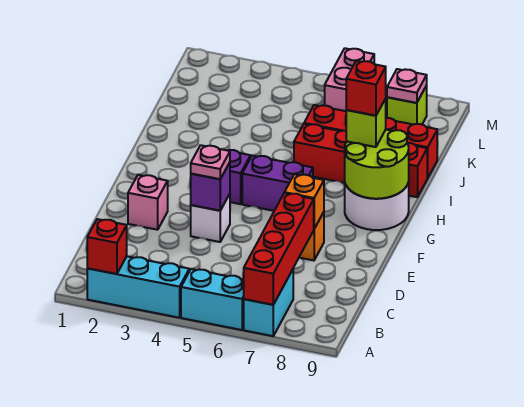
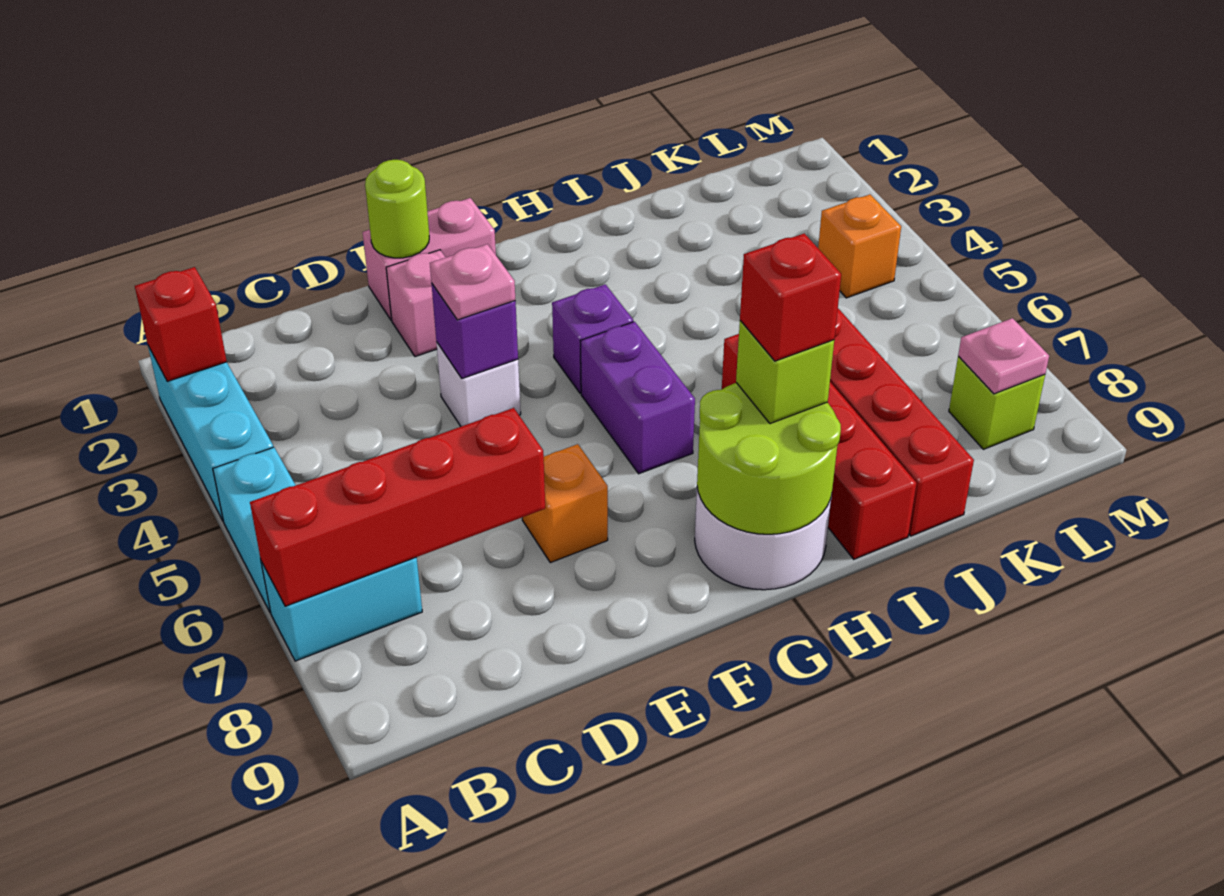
none -> lime round brick E1 level 2
orange brick E7 level 2 -> orange brick L4 level 1
pink brick L6:M6 level 1 -> pink brick E1:F1 level 1

